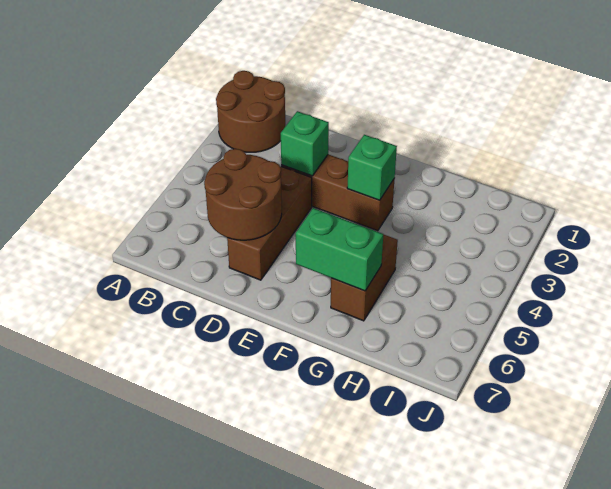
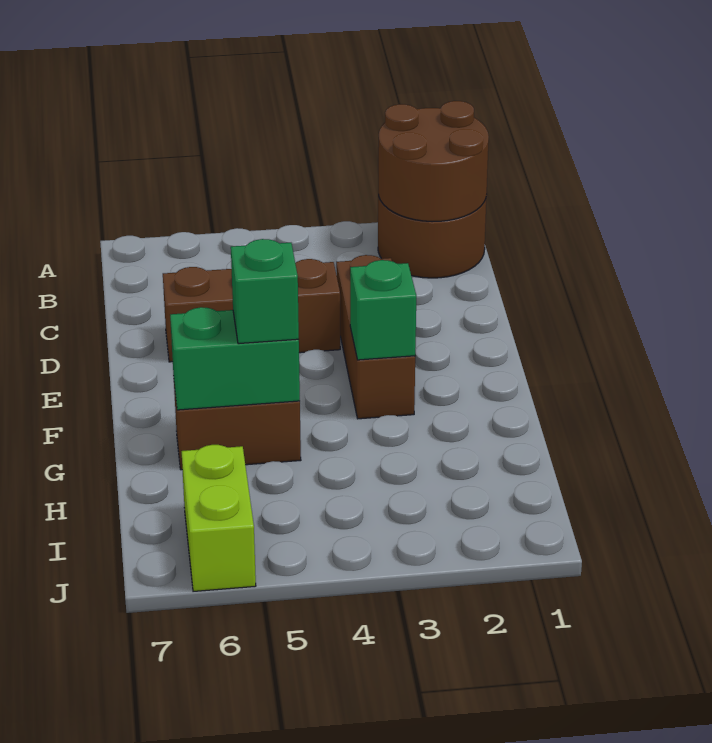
brown round brick C5:D6 level 2 -> brown round brick A1:B2 level 2
green brick D3 level 2 -> green brick G5 level 3
green brick F6:G6 level 2 -> green brick G5:G6 level 2
none -> lime brick I6:J6 level 1

